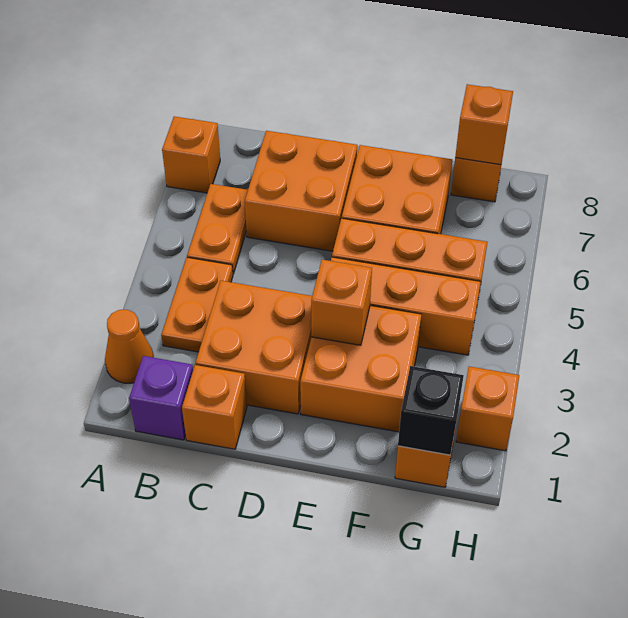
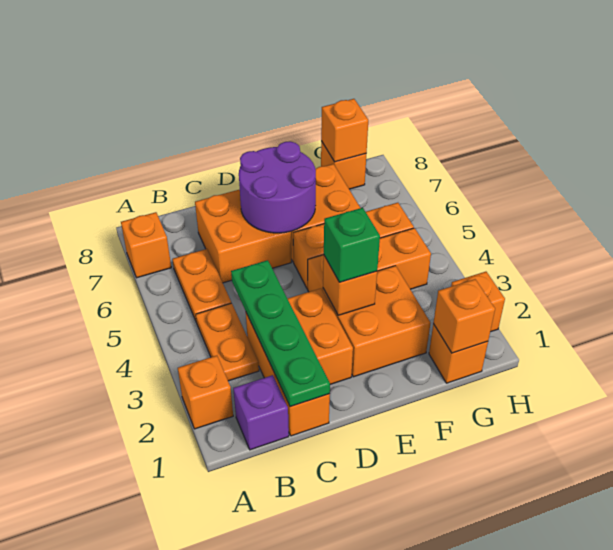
orange cone A2 level 1 -> orange brick A2 level 1
none -> green plate C1:C4 level 2
none -> purple round brick D6:E7 level 2
none -> green brick E3 level 3
black brick G1 level 2 -> orange brick G1 level 2

